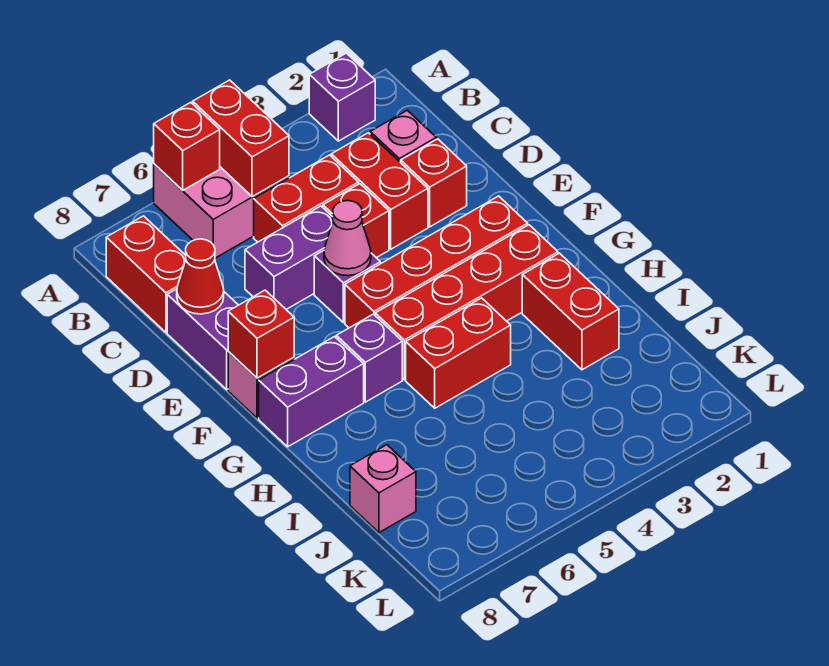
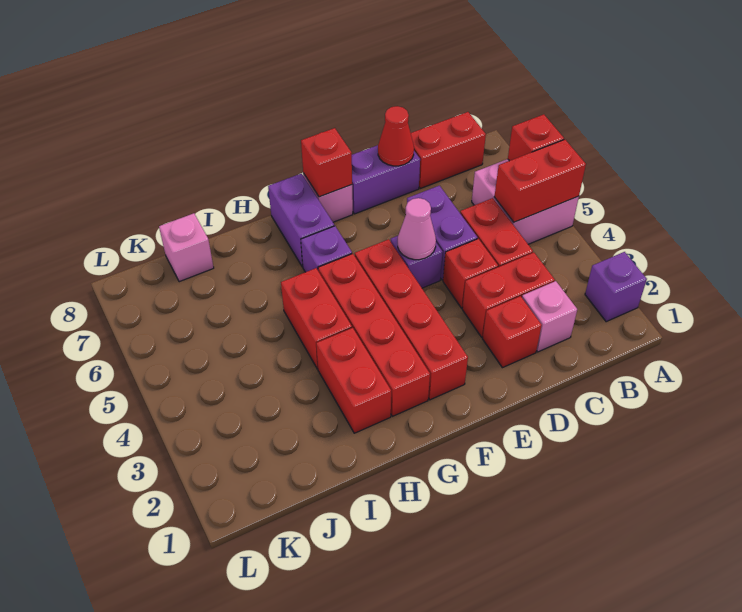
red brick H2:I2 level 1 -> red brick H2:H3 level 1

